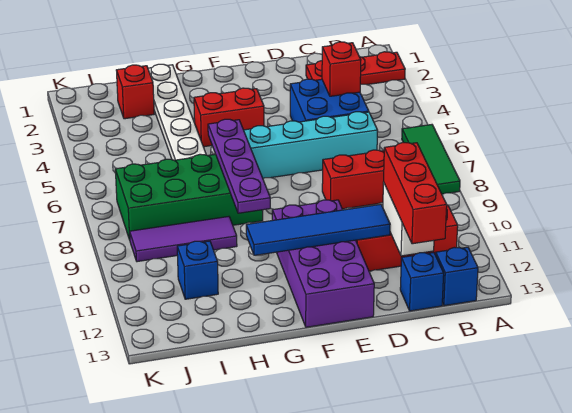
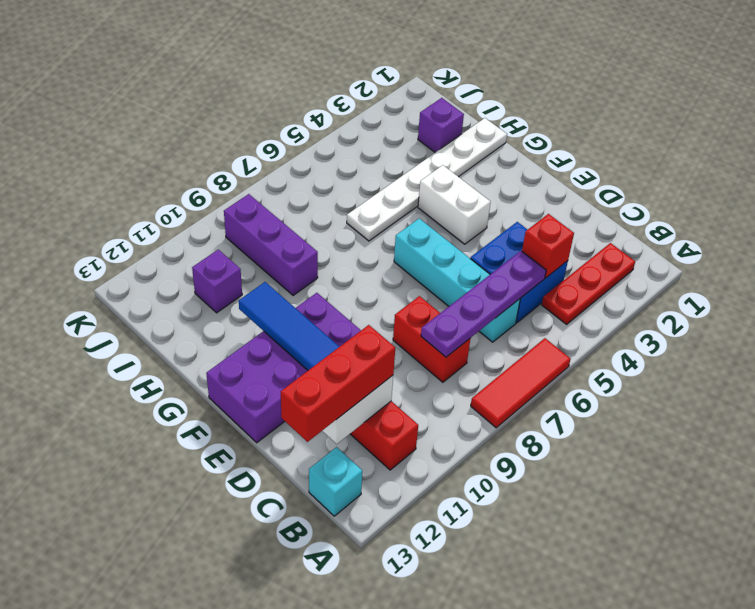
red plate A2:C2 level 1 -> red plate B2:B4 level 1
green tile A6:A8 level 1 -> red tile A6:A8 level 1
blue brick B13 level 1 -> cyan brick B13 level 1
blue brick C13 level 1 -> none
red brick F4:G4 level 1 -> white brick F4:G4 level 1
purple plate G6:G9 level 2 -> purple plate C5:C8 level 2
green brick G7:J8 level 1 -> none
purple tile H9:J9 level 1 -> purple brick H9:J9 level 1
red brick I2 level 1 -> purple brick I2 level 1
blue brick I11 level 1 -> purple brick I11 level 1

